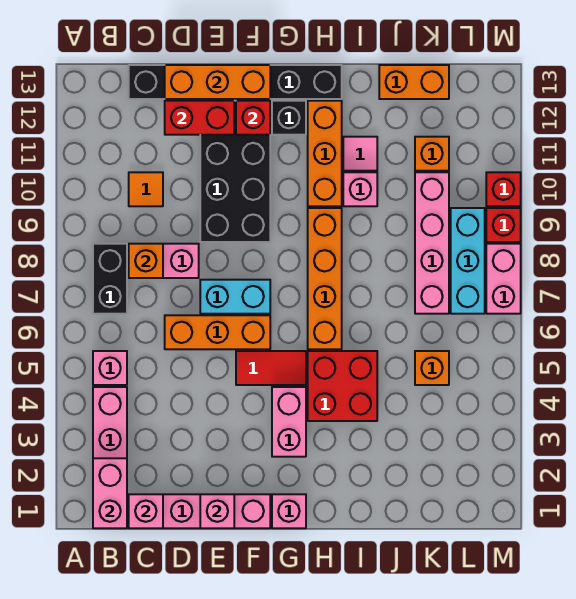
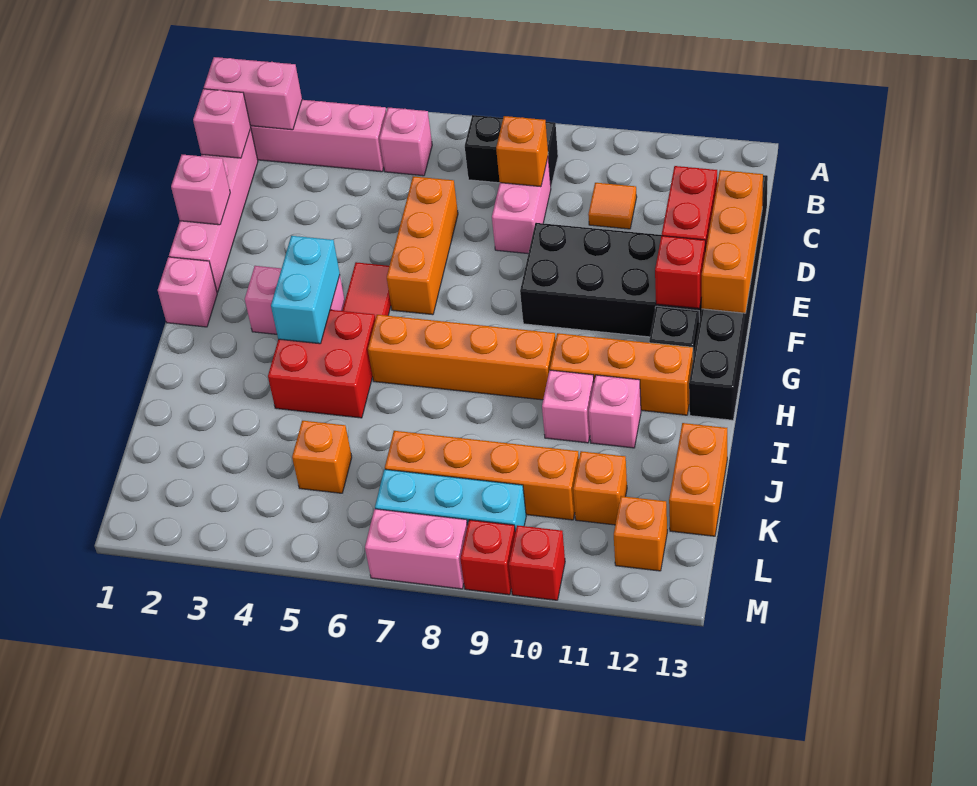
cyan brick E7:F7 level 1 -> cyan brick G4:H4 level 2
pink tile I11 level 1 -> pink brick I11 level 1
pink brick K7:K10 level 1 -> orange brick K7:K10 level 1
none -> orange brick L12 level 1

